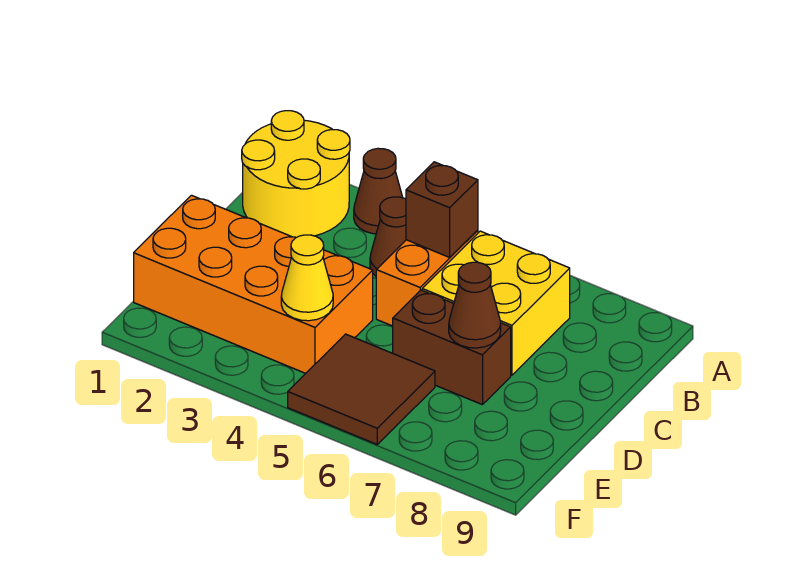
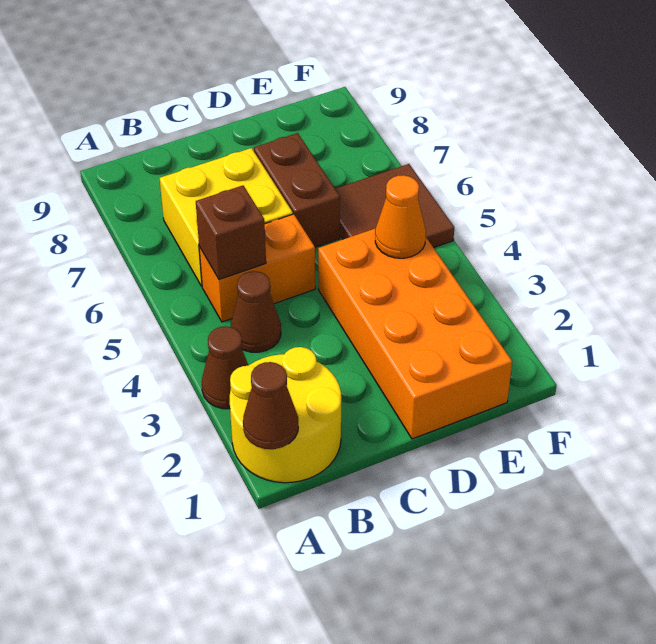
brown cone D7 level 2 -> brown cone A1 level 2
yellow cone E4 level 2 -> orange cone E4 level 2

